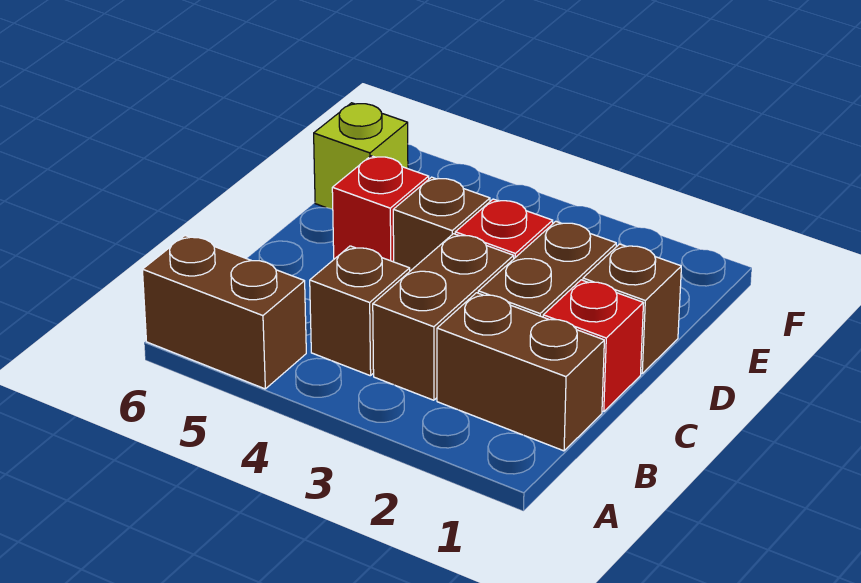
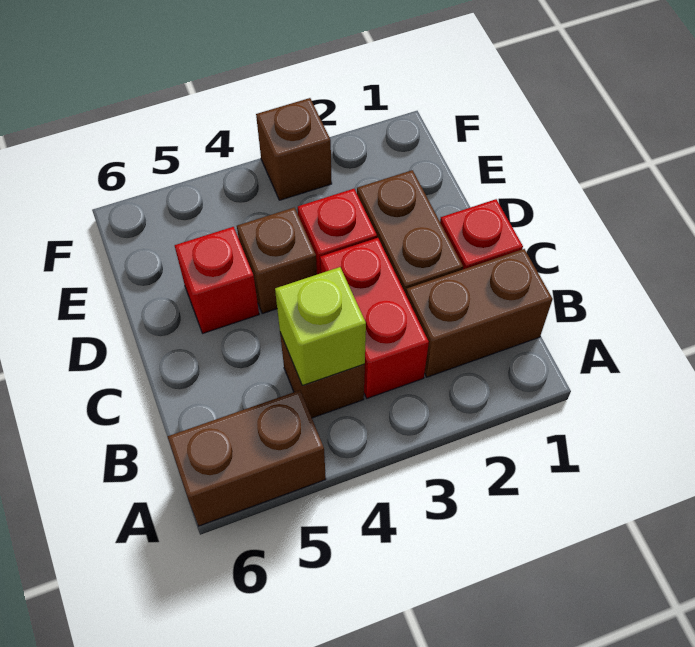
brown brick B3:C3 level 1 -> red brick B3:C3 level 1
brown brick D1 level 1 -> brown brick F3 level 1
lime brick E6 level 1 -> lime brick B4 level 2

